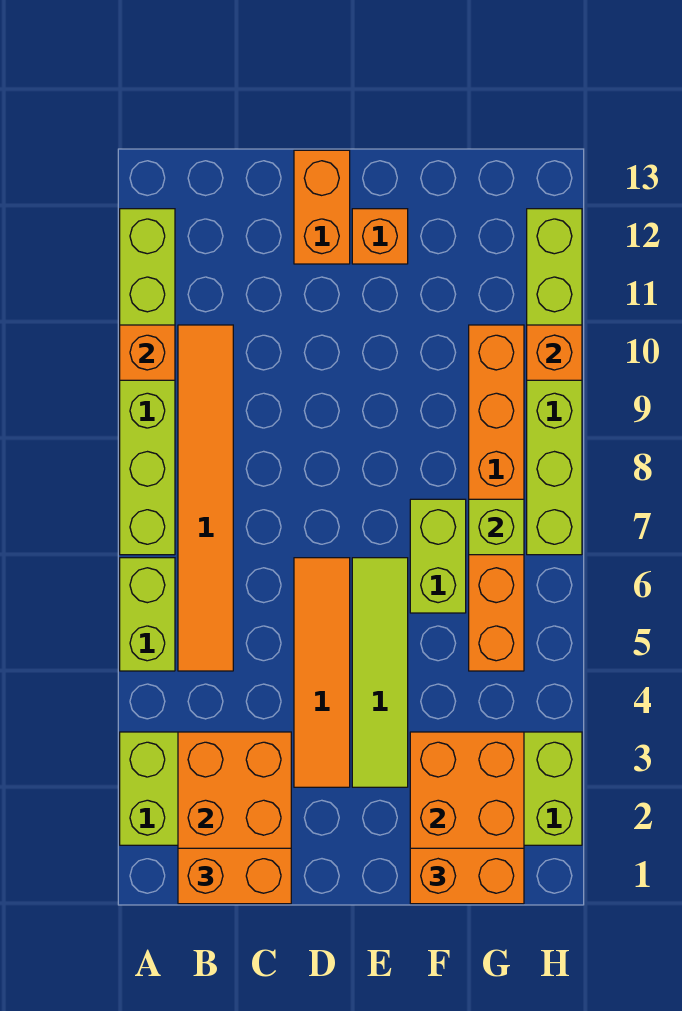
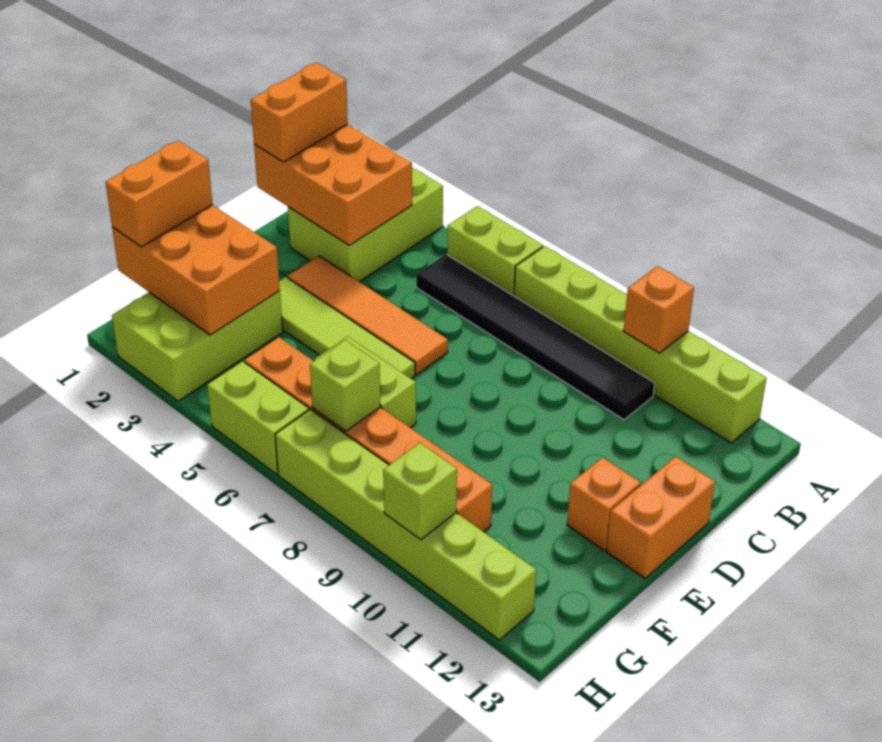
orange tile B5:B10 level 1 -> black tile B5:B10 level 1
orange brick D12:D13 level 1 -> orange brick D13:E13 level 1
none -> lime brick H5:H6 level 1
orange brick H10 level 2 -> lime brick H10 level 2

